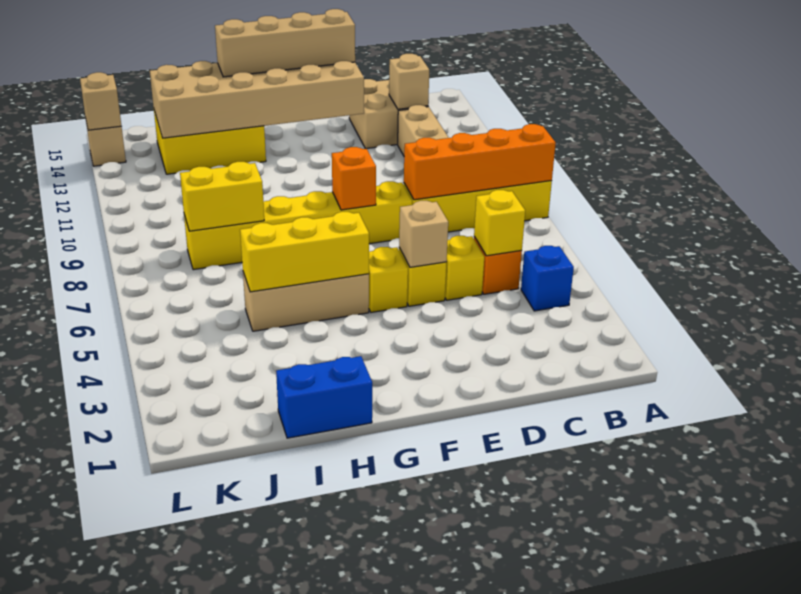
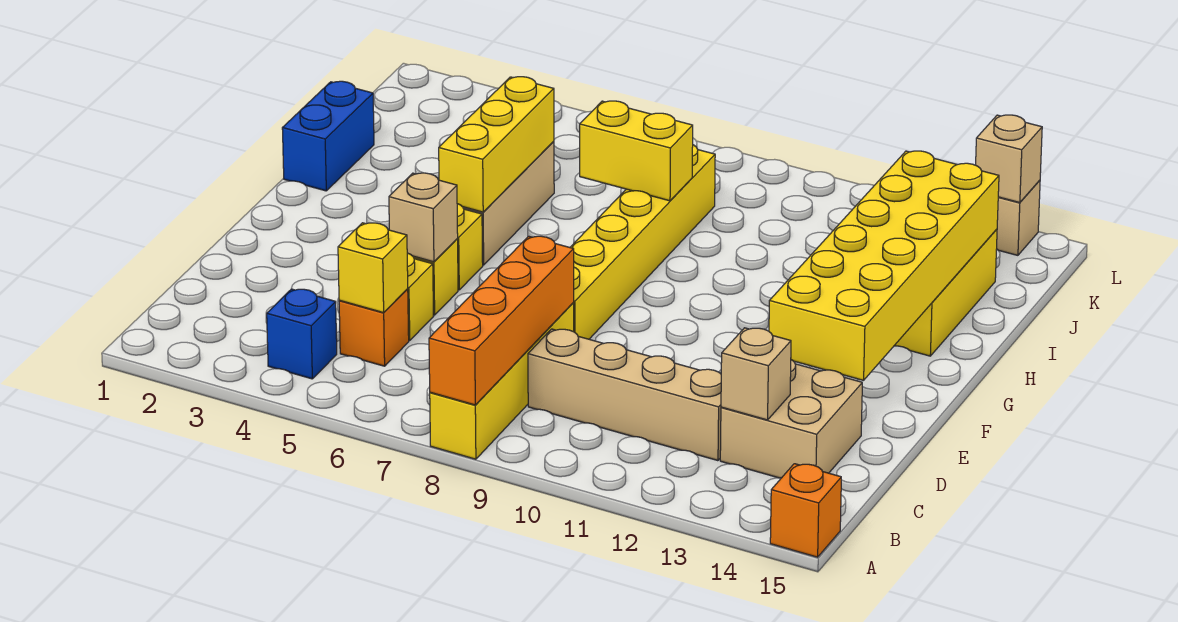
tan brick E13:J14 level 2 -> yellow brick E13:J14 level 2
tan brick E14:H14 level 3 -> none
orange brick F8 level 2 -> orange brick A15 level 1
yellow brick I8:J8 level 2 -> yellow brick I7:I8 level 2

